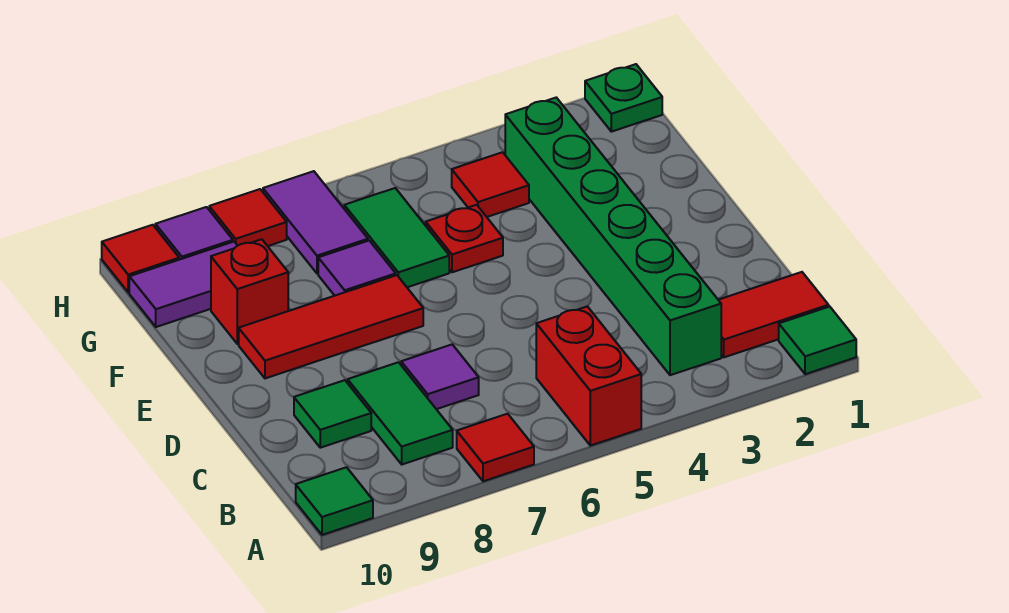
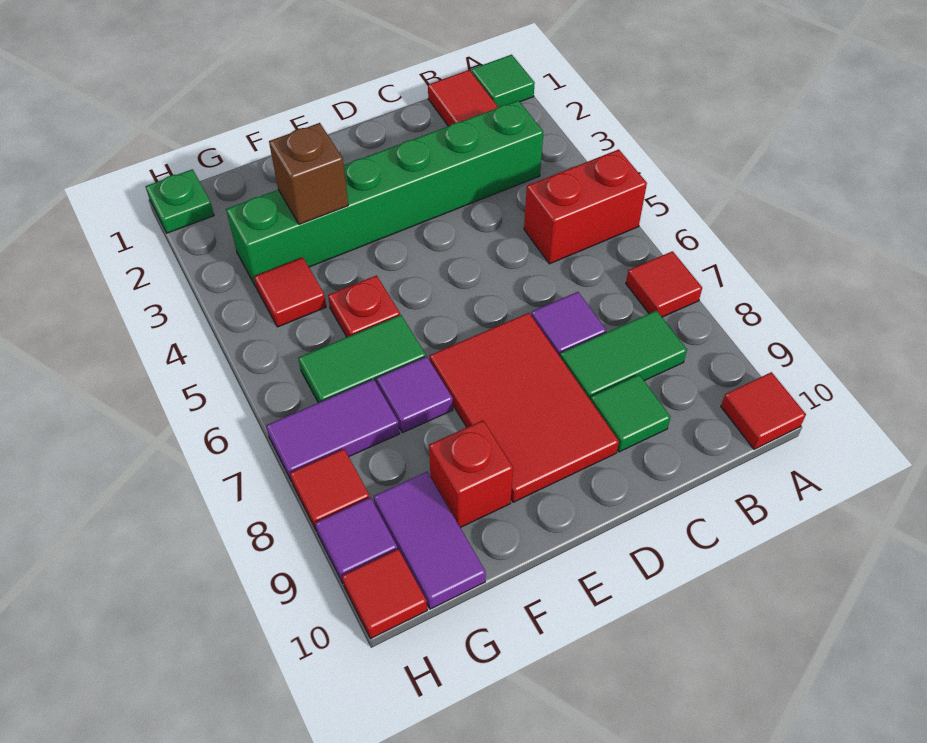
green tile A10 level 1 -> red tile A10 level 1
red tile E7:E9 level 1 -> red tile D7:E9 level 1
none -> brown brick F3 level 2

